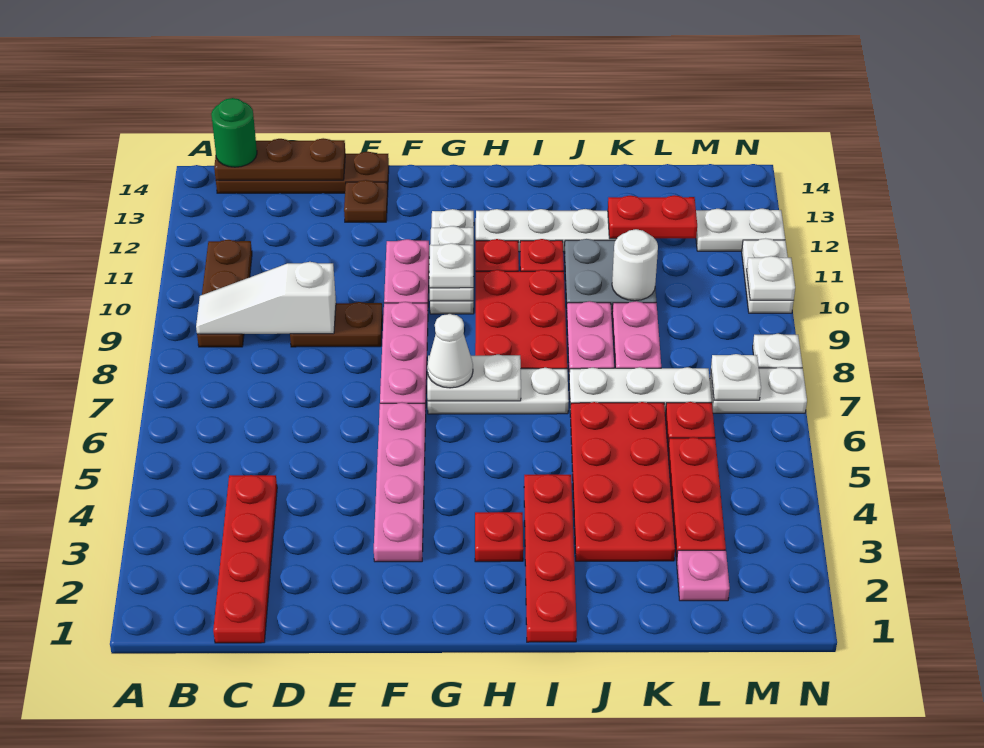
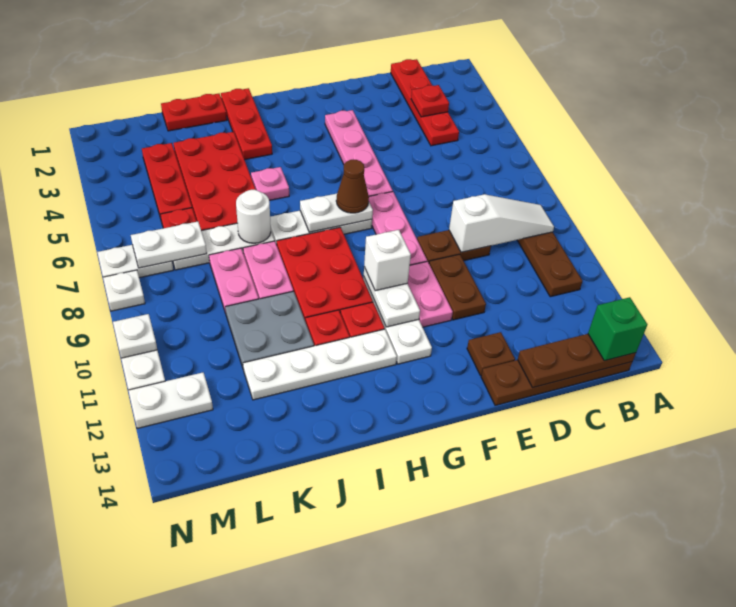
green round brick B14 level 3 -> green brick B14 level 3
none -> brown plate E10:E11 level 1
white cone G7 level 3 -> brown cone G7 level 3
white plate G10 level 3 -> white brick G10 level 3
red plate H3 level 1 -> red plate C3 level 2
red plate I1:I4 level 1 -> red plate I1:I3 level 1
white round brick K10 level 2 -> white round brick J7 level 2
red plate K12:L12 level 2 -> red plate J1:K1 level 1
pink plate L2 level 1 -> pink plate I5 level 1
white plate M7 level 2 -> white plate L7:M7 level 2

